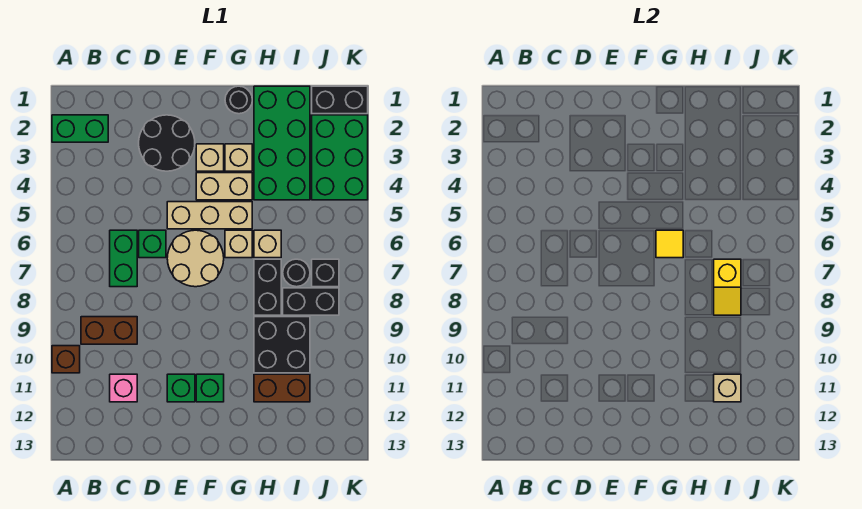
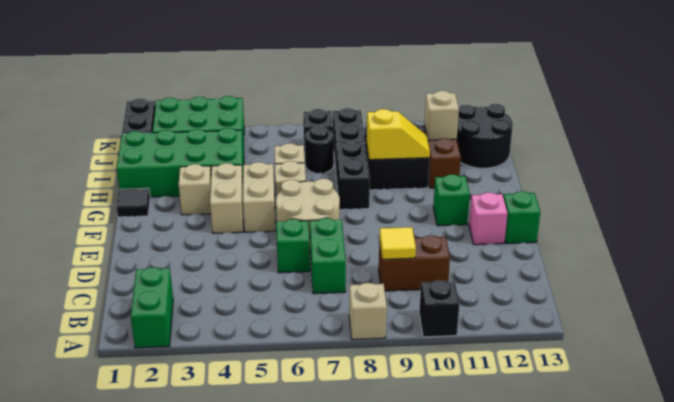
brown brick A10 level 1 -> black brick A10 level 1
brown brick B9:C9 level 1 -> brown brick C9:C10 level 1
green brick C6:C7 level 1 -> green brick C7:D7 level 1
pink brick C11 level 1 -> pink brick E12 level 1
black round brick D2:E3 level 1 -> black round brick I12:J13 level 1
tan brick E5:G5 level 1 -> tan brick F5:G5 level 1
green brick E11 level 1 -> green brick E13 level 1
tan brick F3 level 1 -> tan brick A8 level 1
black round brick G1 level 1 -> black tile G1 level 1
yellow tile G6 level 2 -> yellow tile C9 level 2
black brick H7:H8 level 1 -> black brick G8:H8 level 1
yellow slope I7:I8 level 2 top 7 -> yellow slope H9:H10 level 2 top 9

